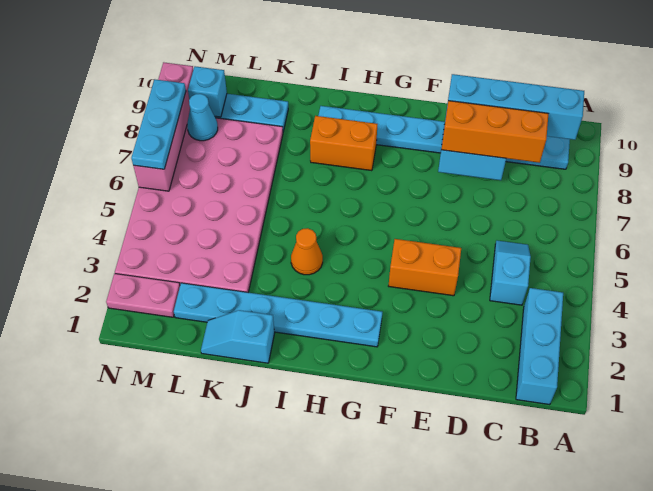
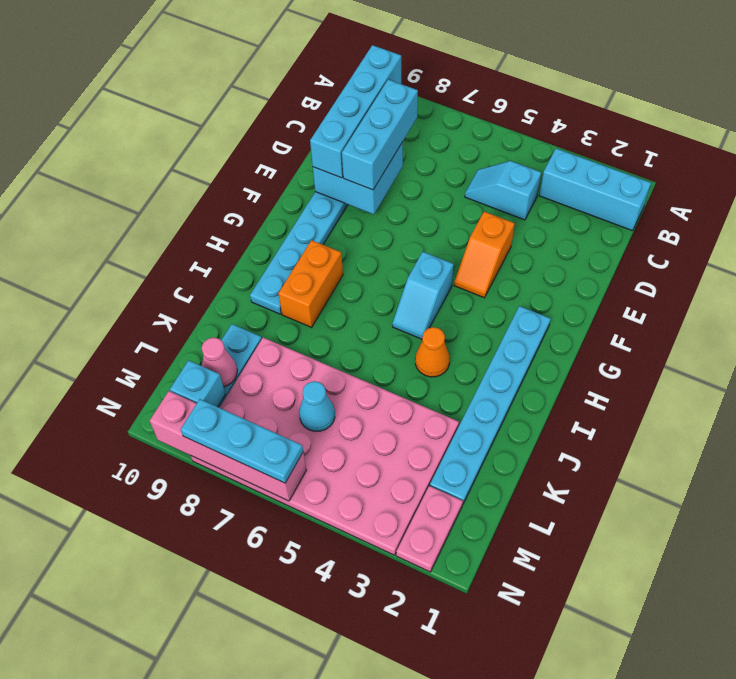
orange brick C8:E8 level 3 -> cyan brick C8:E8 level 3
orange brick E4:F4 level 1 -> orange slope E4:F4 level 1 top E
cyan slope J1:K1 level 1 top J -> cyan slope G5:H5 level 1 top G
none -> pink cone L9 level 2
cyan cone M8 level 2 -> cyan cone L6 level 2

